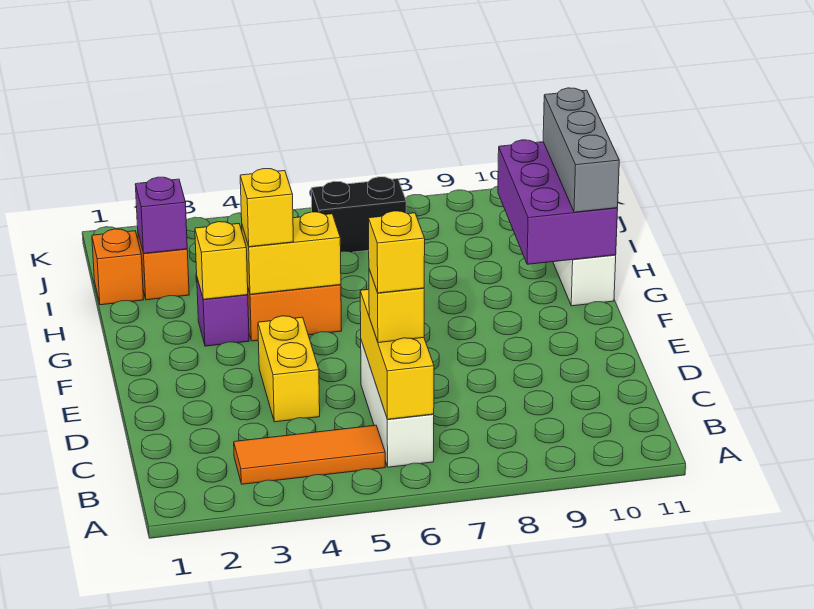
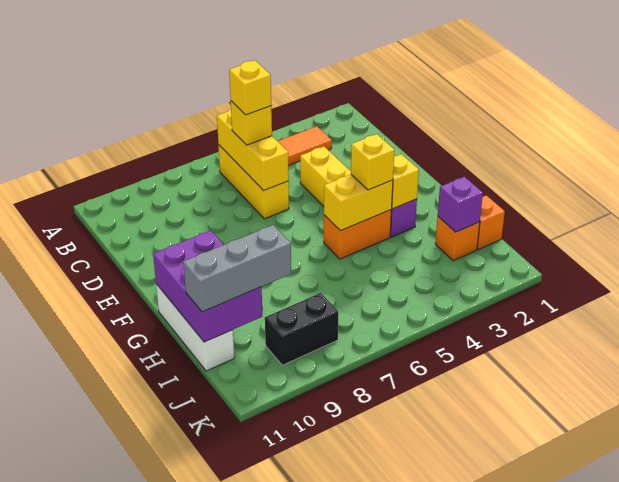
white brick B6:D6 level 1 -> yellow brick B6:D6 level 1
grey brick G11:I11 level 3 -> grey brick I9:I11 level 3
black brick J6:J7 level 1 -> black brick J8:J9 level 1

